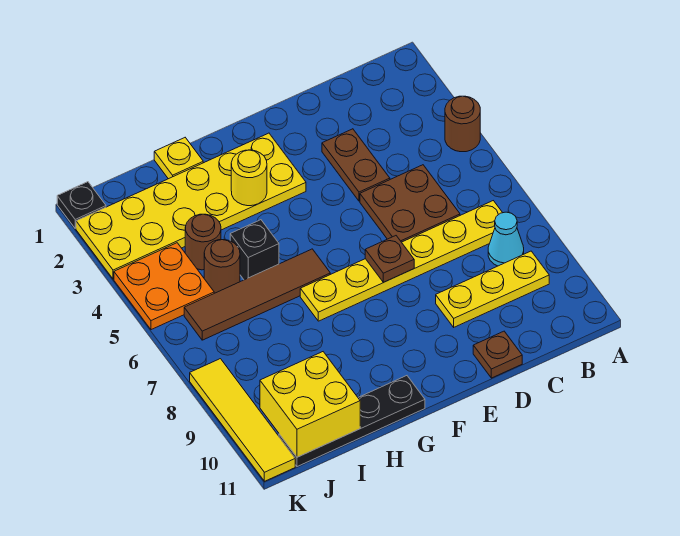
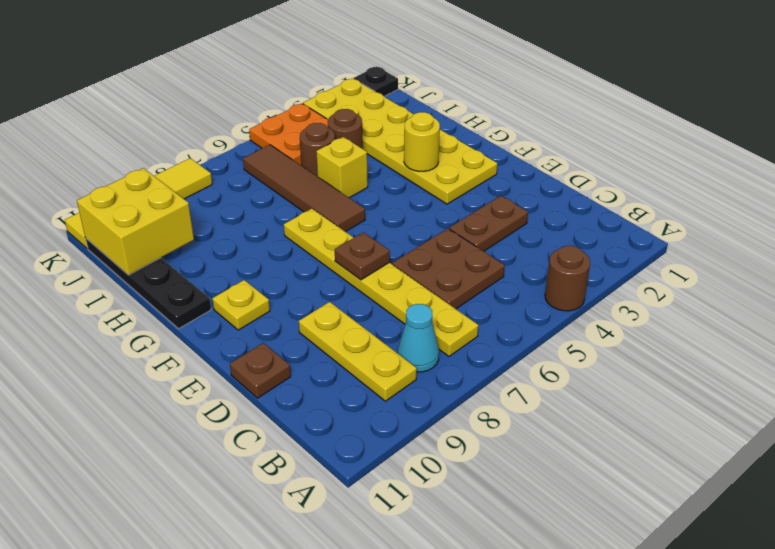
yellow plate H1 level 1 -> yellow plate F10 level 1
black brick H5 level 1 -> yellow brick H5 level 1

